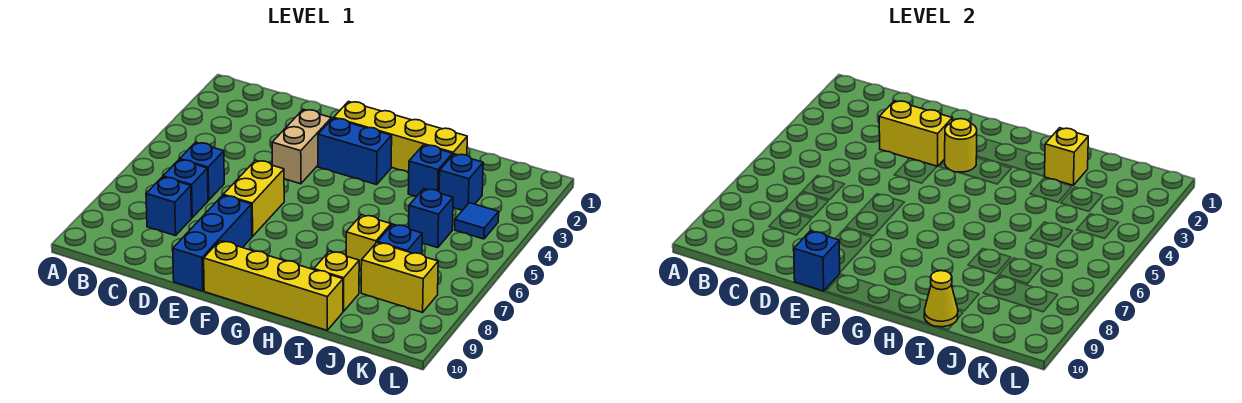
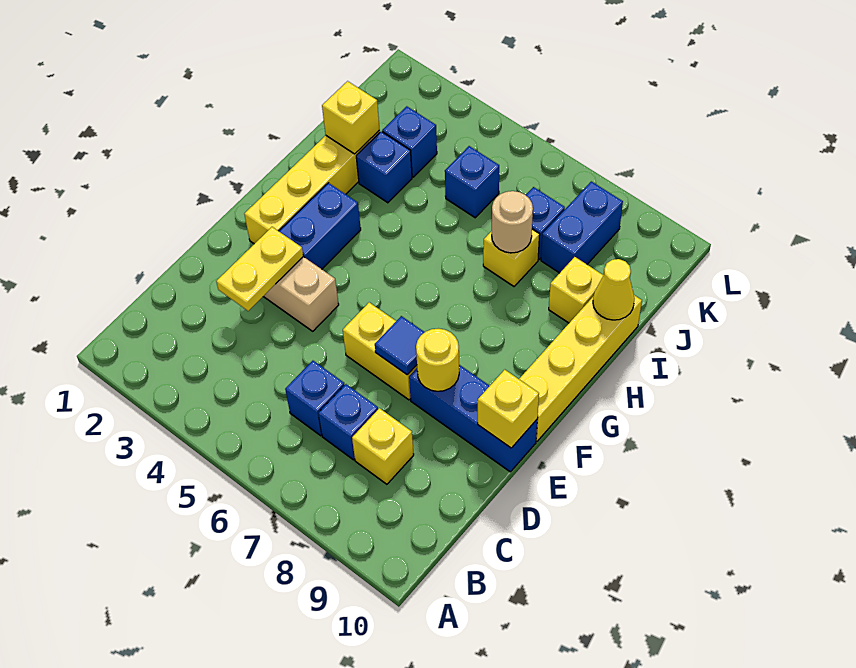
blue brick C8 level 1 -> yellow brick C8 level 1
yellow brick D3:E3 level 2 -> yellow plate D3:E3 level 2
blue brick E10 level 2 -> yellow brick E10 level 2
yellow round brick F3 level 2 -> yellow round brick E8 level 2
none -> tan round brick I7 level 2
yellow brick J8:K8 level 1 -> blue brick J8:K8 level 1
blue tile K4 level 1 -> blue tile E7 level 2

